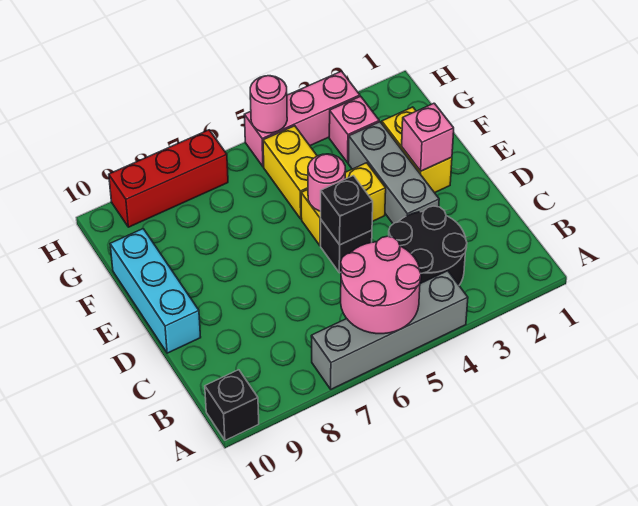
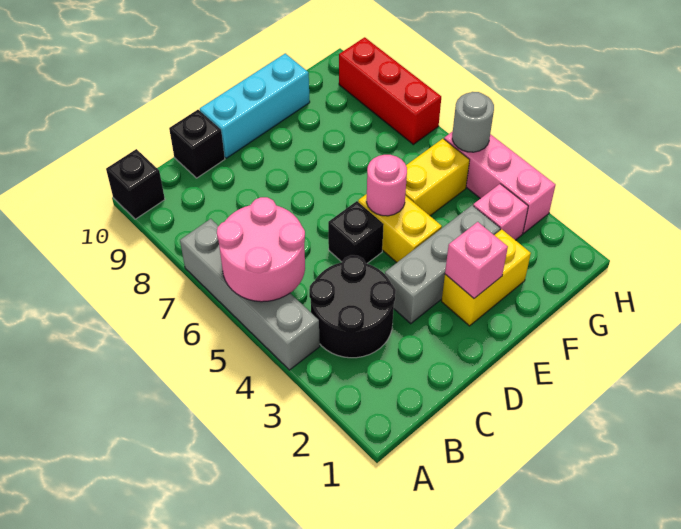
black brick D5 level 2 -> black brick C10 level 1
pink round brick H5 level 2 -> grey round brick H5 level 2

